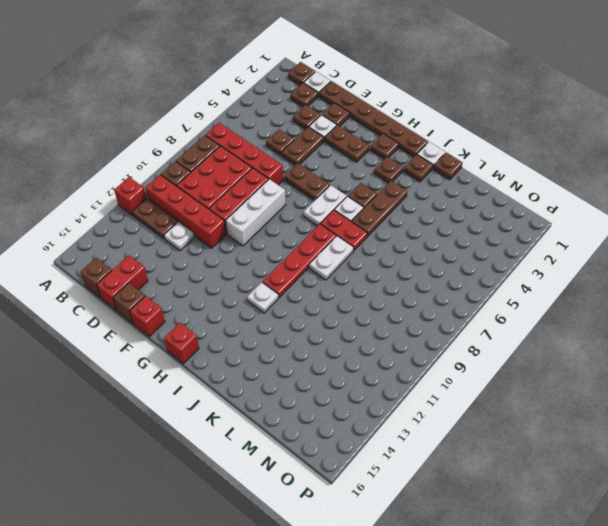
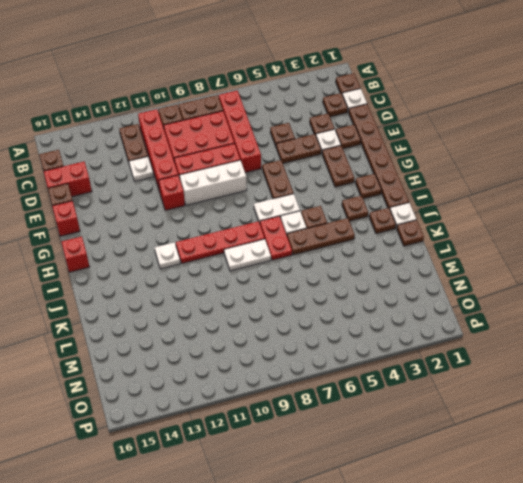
red brick A12 level 1 -> red brick F11 level 1

